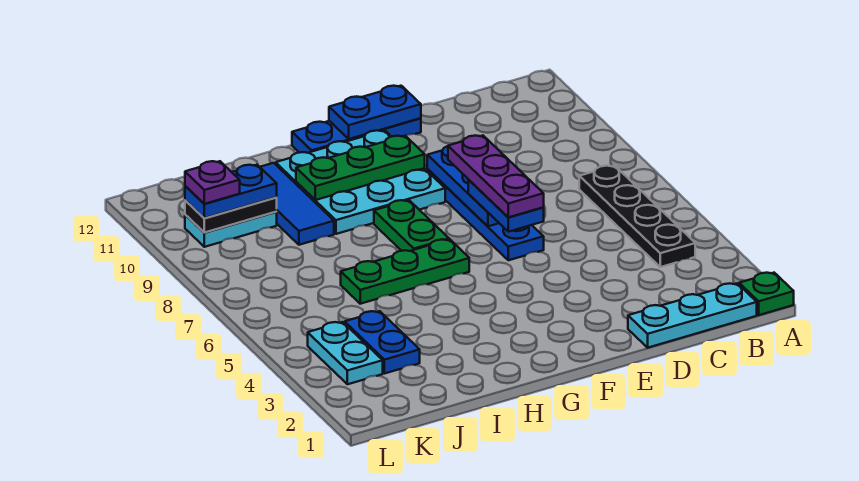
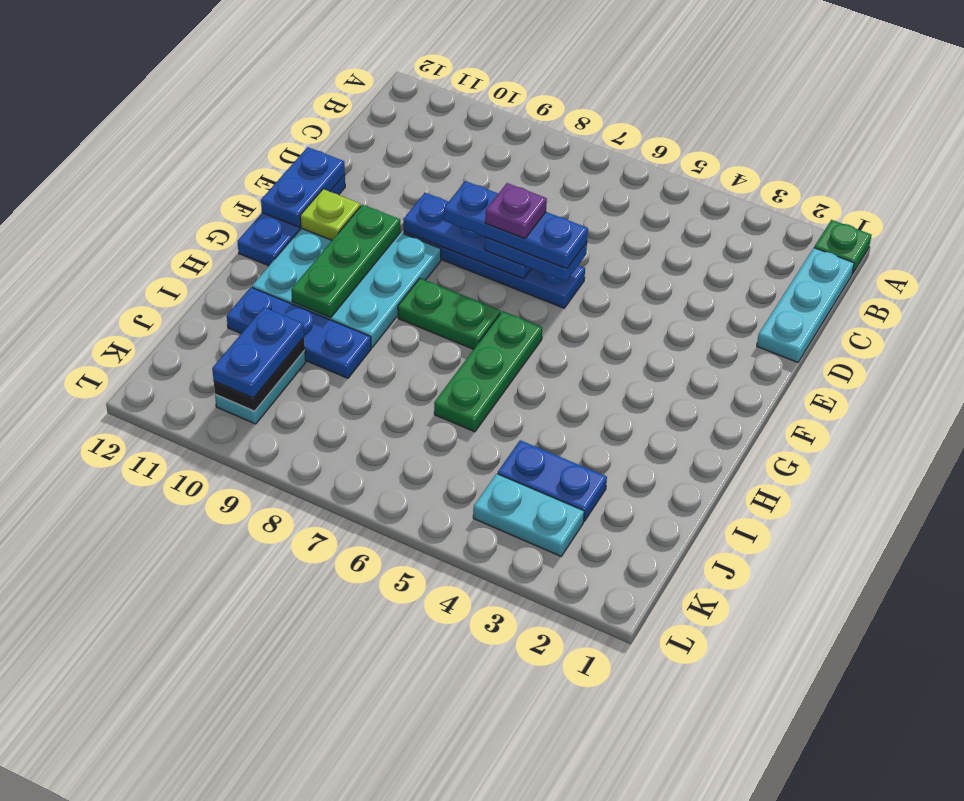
black plate B4:B7 level 1 -> none
purple plate E6:E8 level 4 -> blue plate E6:E8 level 4
none -> lime plate F11 level 2
blue tile I9:I11 level 1 -> blue plate I9:I11 level 1
purple plate K10 level 4 -> purple plate E7 level 5

